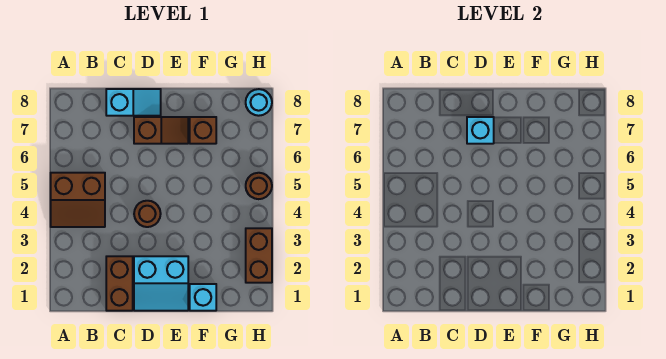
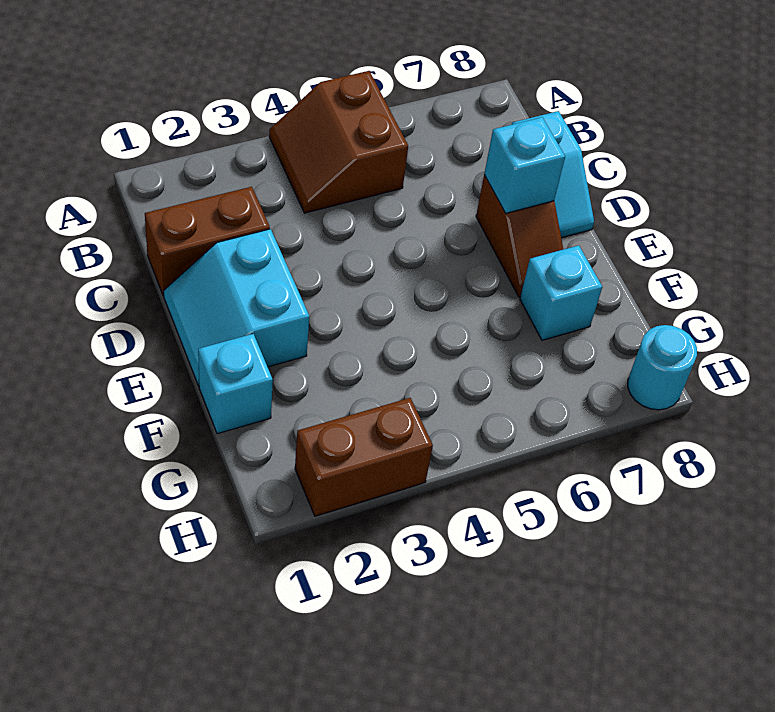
brown round brick D4 level 1 -> none
brown brick F7 level 1 -> cyan brick F7 level 1
brown round brick H5 level 1 -> none

